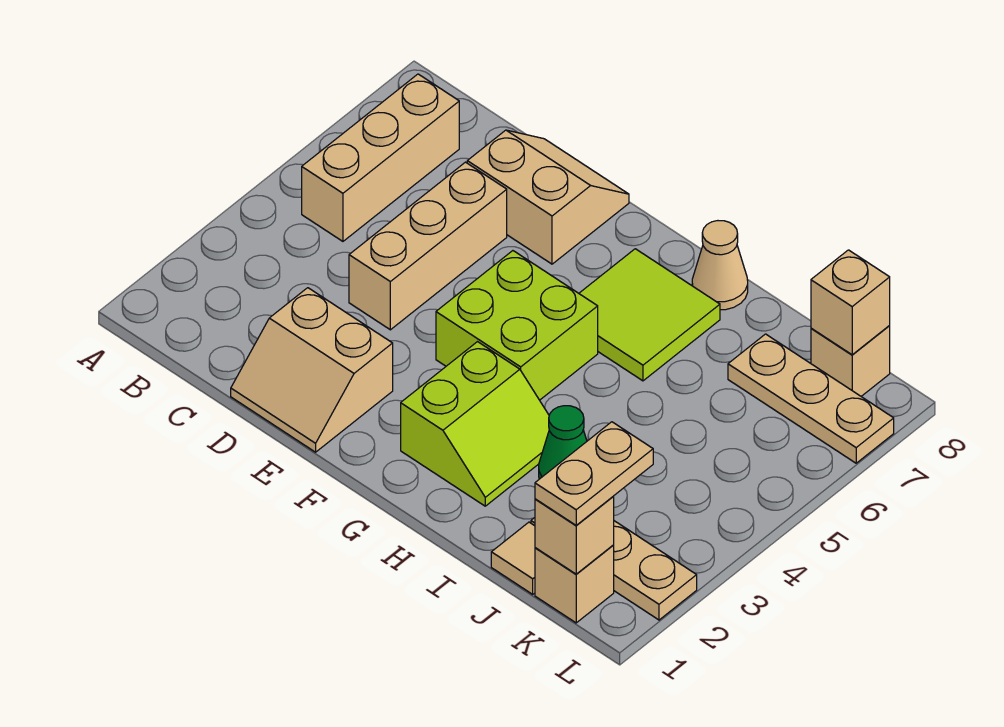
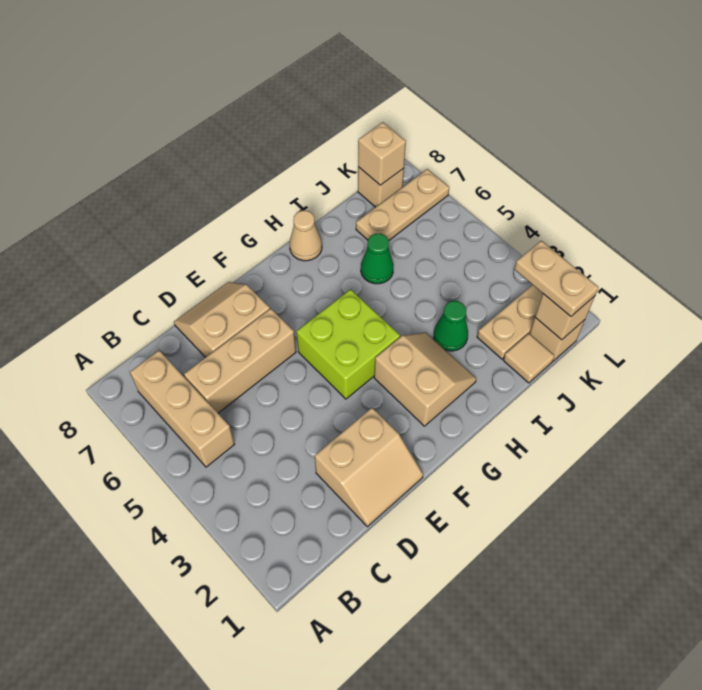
tan brick D4:D6 level 1 -> tan brick C6:E6 level 1
lime slope G2:H3 level 1 top G -> tan slope G2:H3 level 1 top G
lime tile G6:H7 level 1 -> none
none -> green cone I6 level 1

